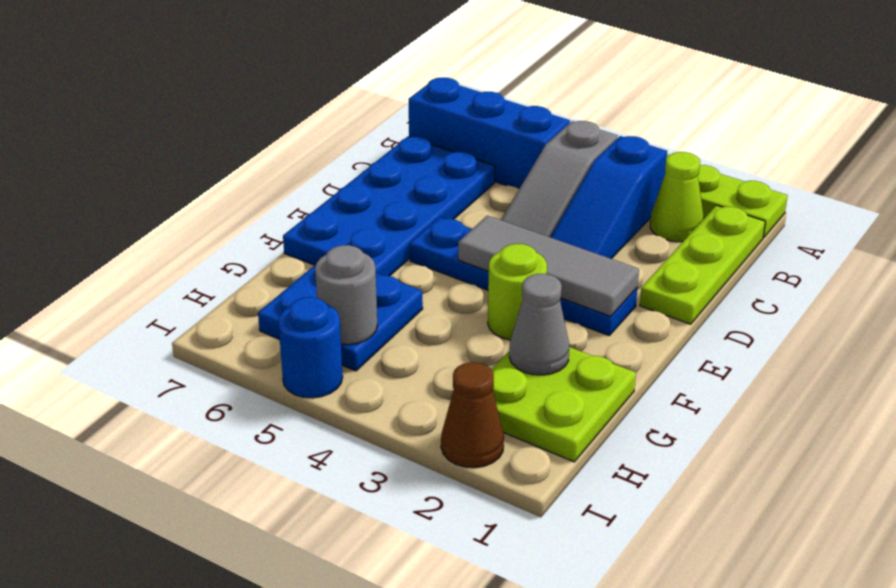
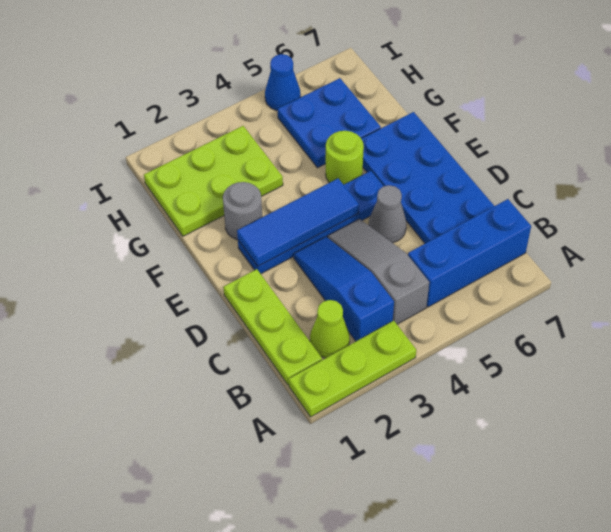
grey tile E2:E4 level 2 -> blue tile E2:E4 level 2
lime round brick F3 level 1 -> lime round brick F5 level 1
lime plate G1:H2 level 1 -> lime plate G1:H3 level 1
grey cone G2 level 2 -> grey cone D5 level 1
grey round brick H5 level 2 -> grey round brick F2 level 1
brown cone I2 level 1 -> none
blue round brick I5 level 1 -> blue cone I5 level 1

